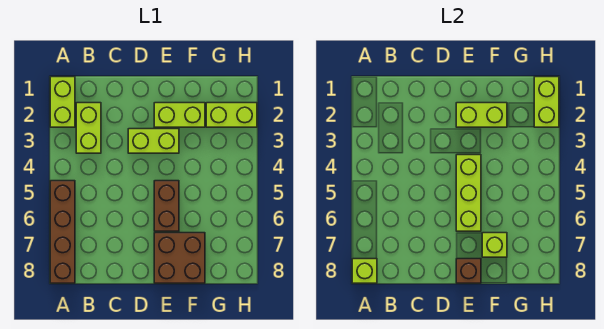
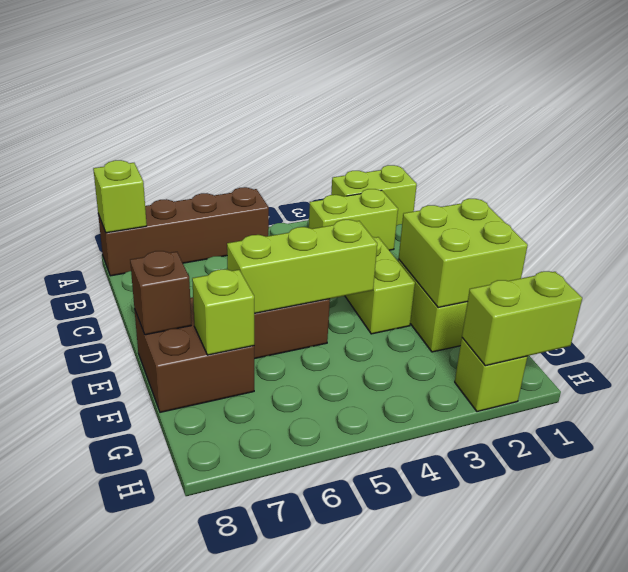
lime brick E2:F2 level 2 -> lime brick E1:F2 level 2
lime brick G2:H2 level 1 -> lime brick H2 level 1

